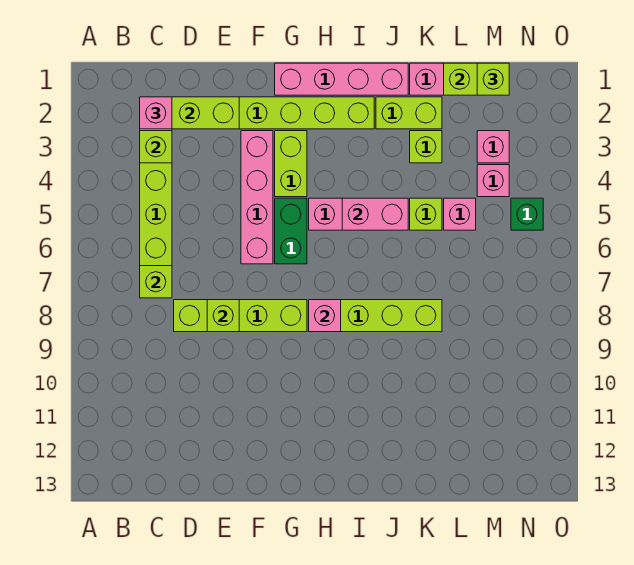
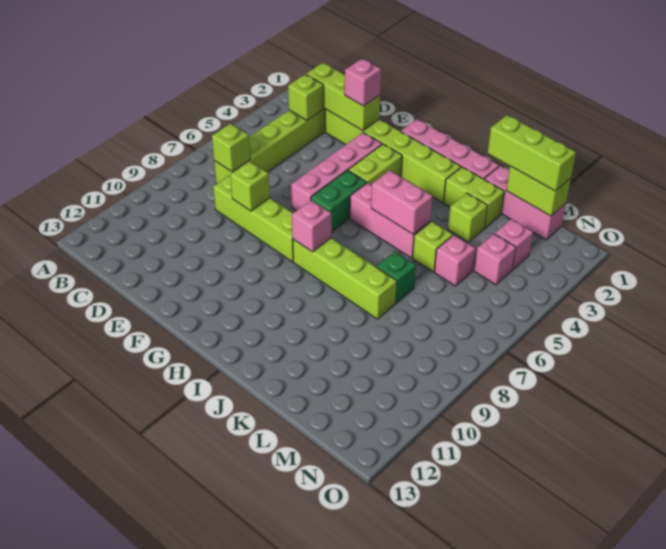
pink brick C2 level 3 -> pink brick E2 level 3
lime brick M1 level 3 -> lime brick K1:M1 level 3
green brick N5 level 1 -> green brick K7 level 1

